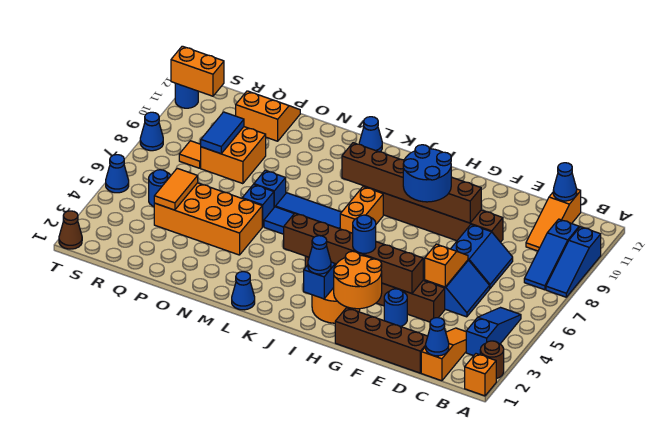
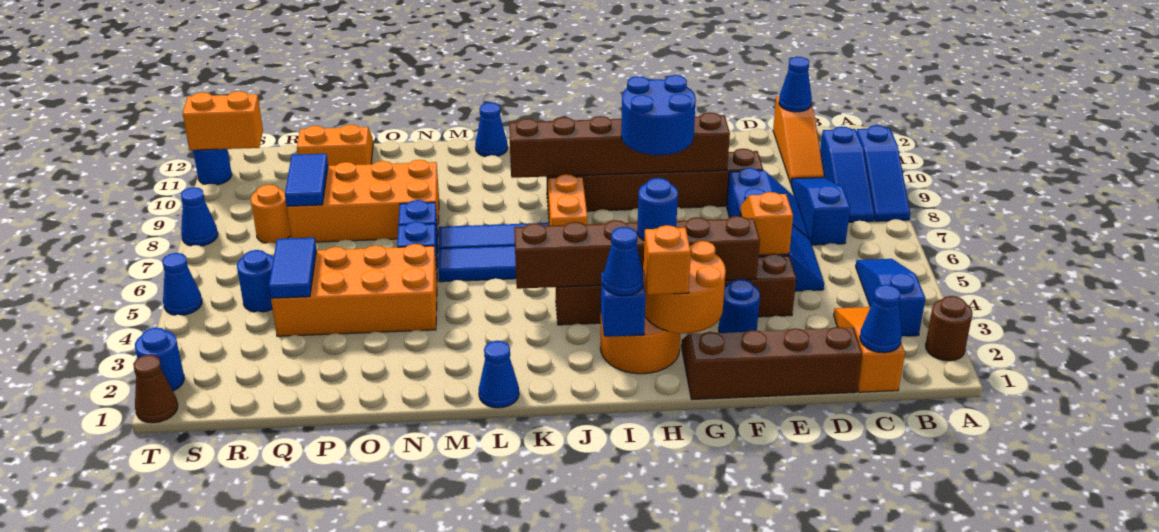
orange brick A1 level 1 -> orange brick H2 level 3
none -> blue slope C7:C9 level 1 top 7
orange brick P8:Q9 level 1 -> orange brick N8:Q9 level 1
orange tile Q4:Q5 level 2 -> blue tile Q4:Q5 level 2
orange tile R8 level 1 -> orange round brick R8 level 1
none -> blue round brick T2 level 1

